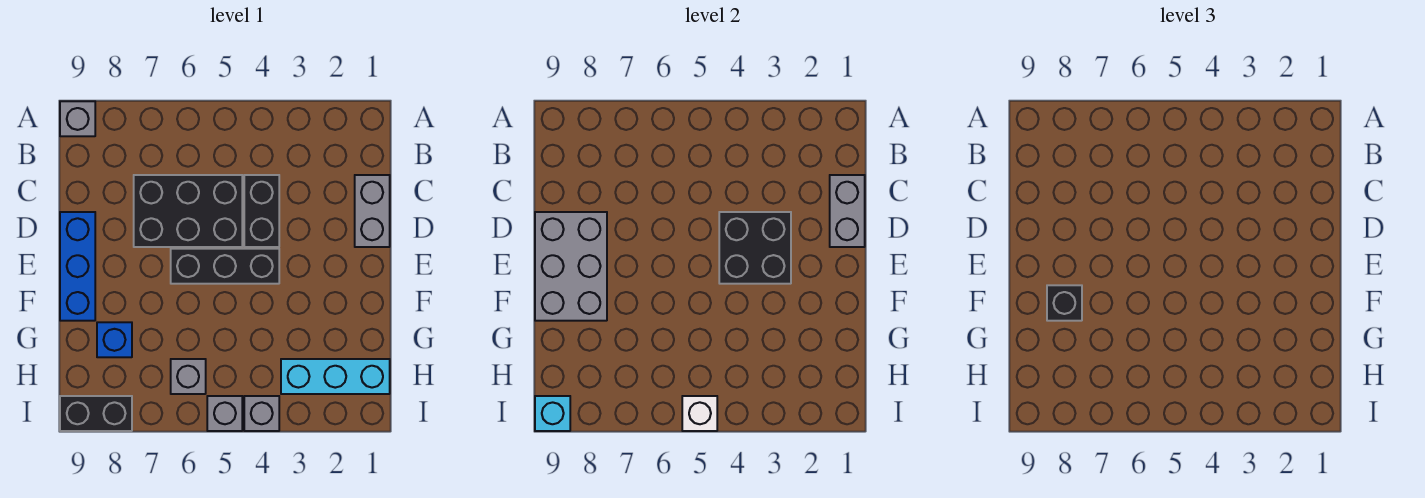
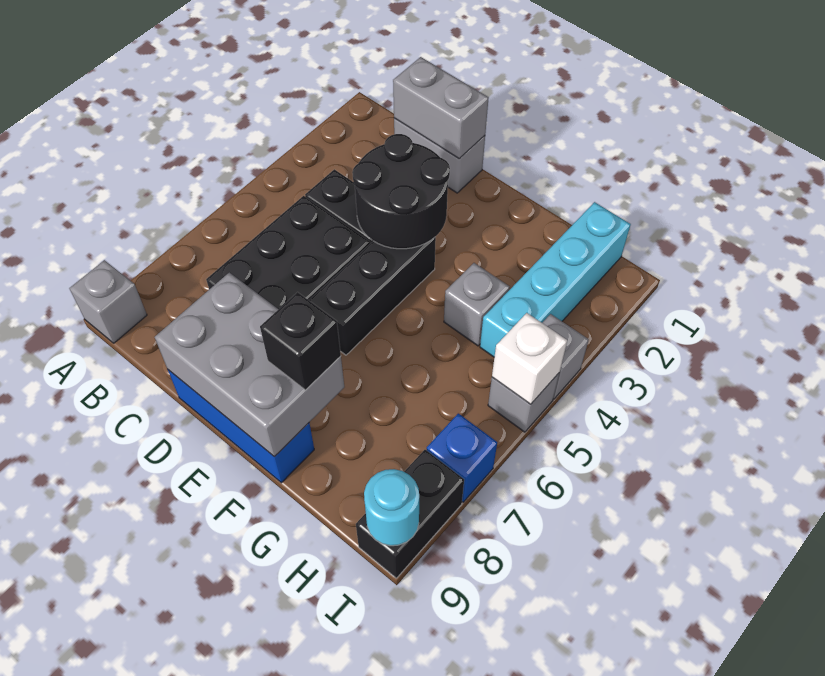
black brick D3:E4 level 2 -> black round brick D3:E4 level 2
blue brick G8 level 1 -> blue brick I7 level 1
cyan brick H1:H3 level 1 -> cyan brick H1:H4 level 1
grey brick H6 level 1 -> grey brick G4 level 1
cyan brick I9 level 2 -> cyan round brick I9 level 2

